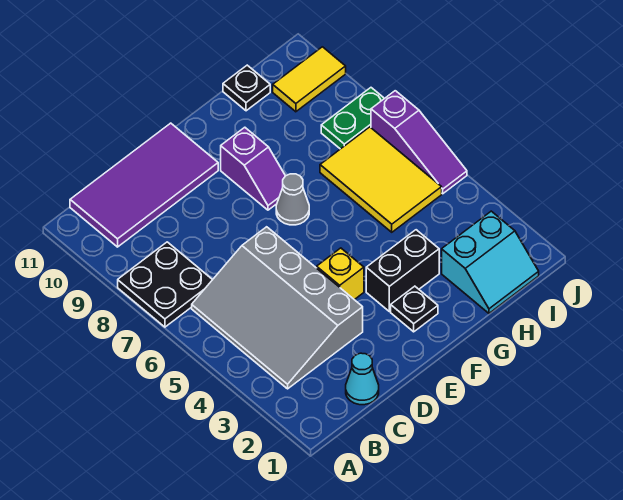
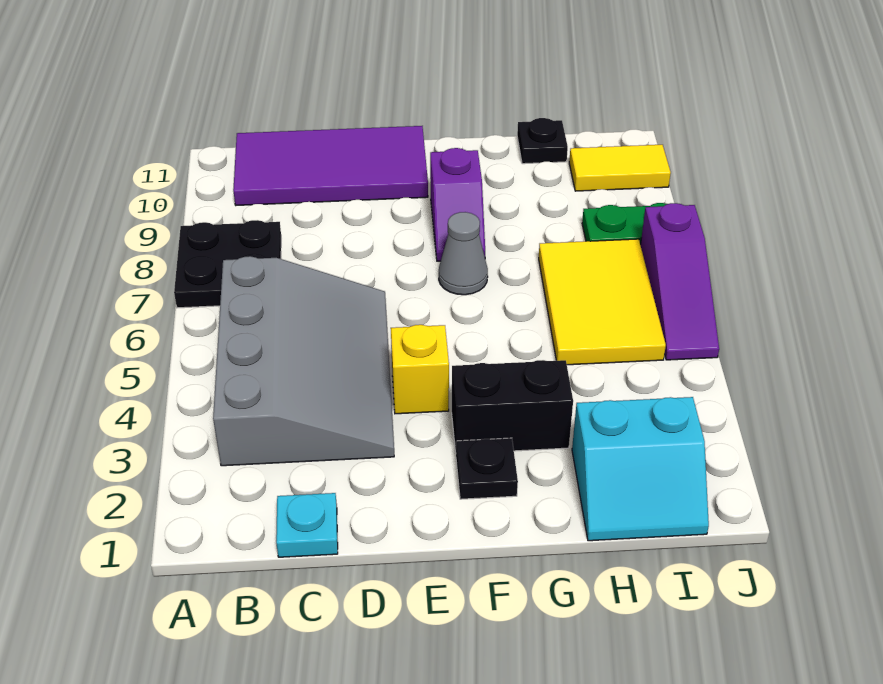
grey slope B3:D6 level 1 top D -> grey slope B3:D6 level 1 top B
cyan cone C1 level 1 -> cyan plate C1 level 1

